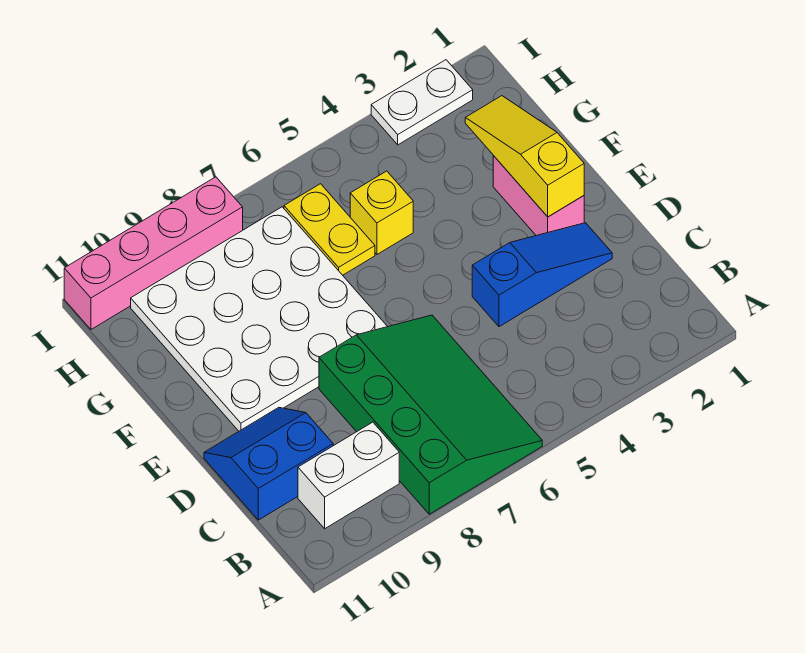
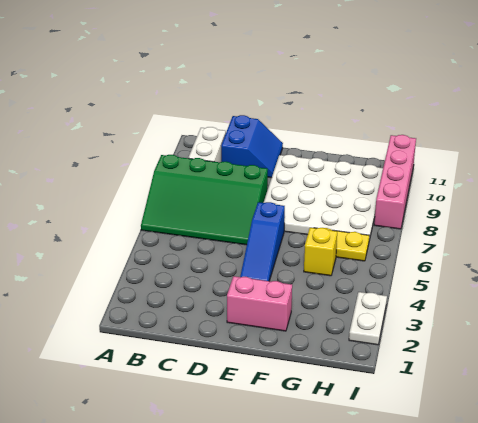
blue slope D2:D4 level 1 top 4 -> blue slope E4:E6 level 1 top 6
yellow slope E2:G2 level 2 top E -> none

